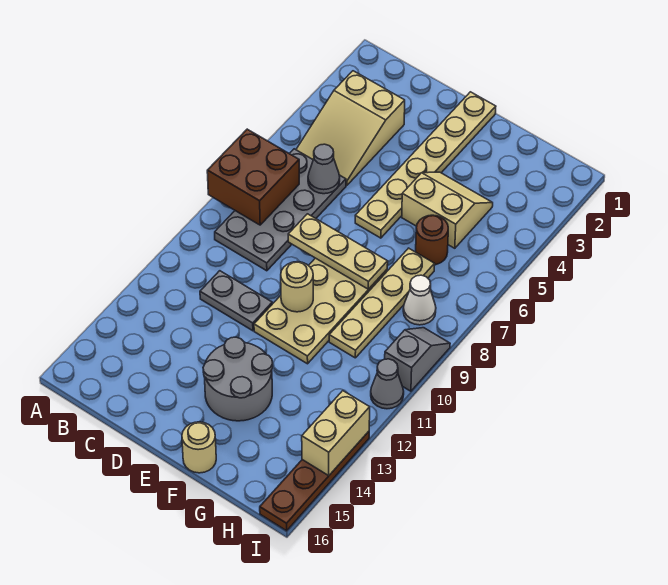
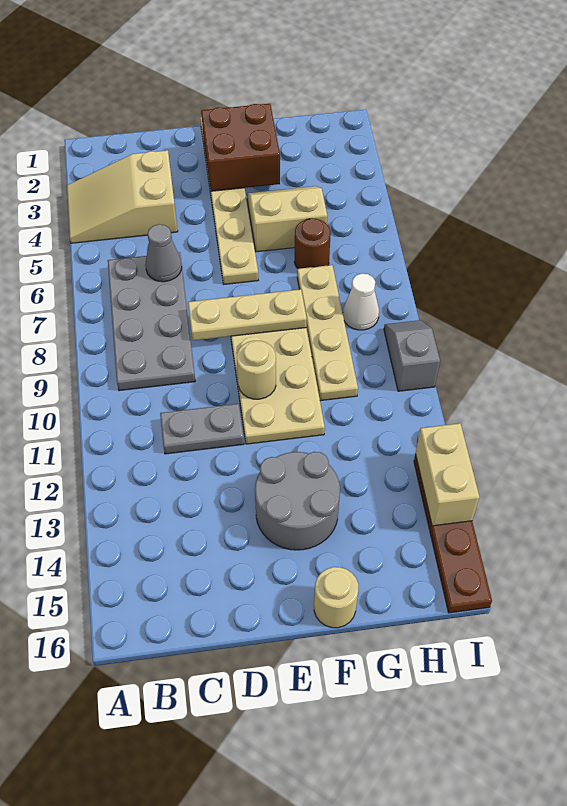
brown brick A7:B8 level 2 -> brown brick E2:F3 level 2
tan slope B3:C5 level 1 top 3 -> tan slope A3:C4 level 1 top C
grey cone I11 level 1 -> none

